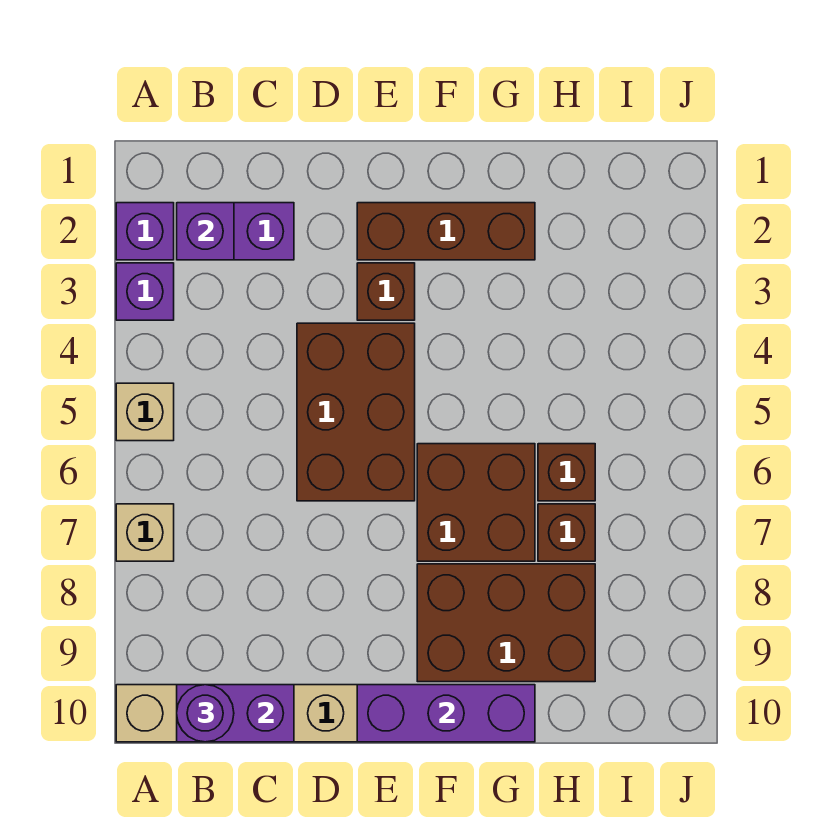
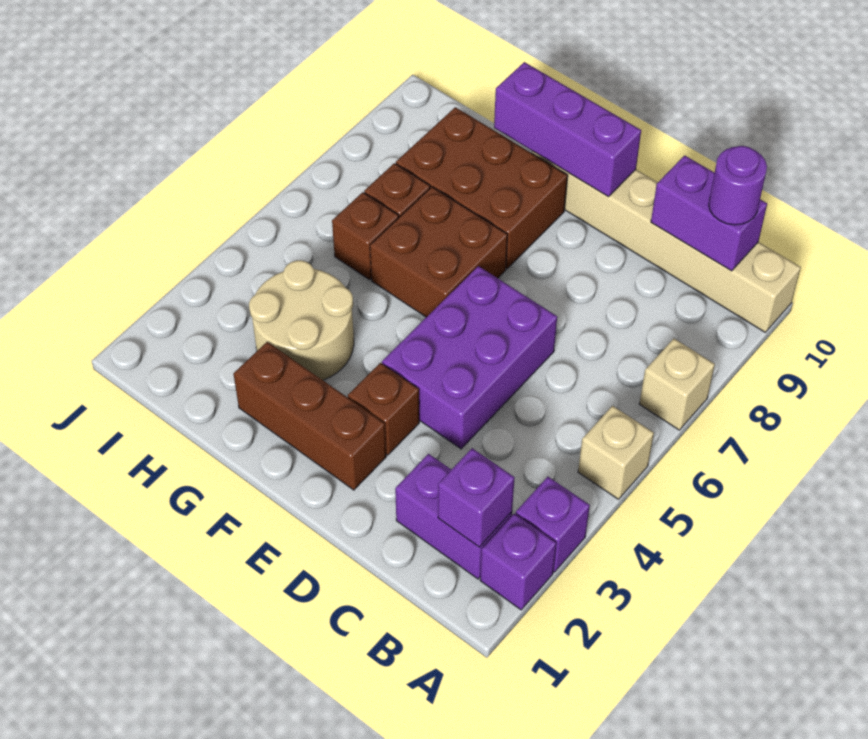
brown brick D4:E6 level 1 -> purple brick D4:E6 level 1
none -> tan round brick G3:H4 level 1

